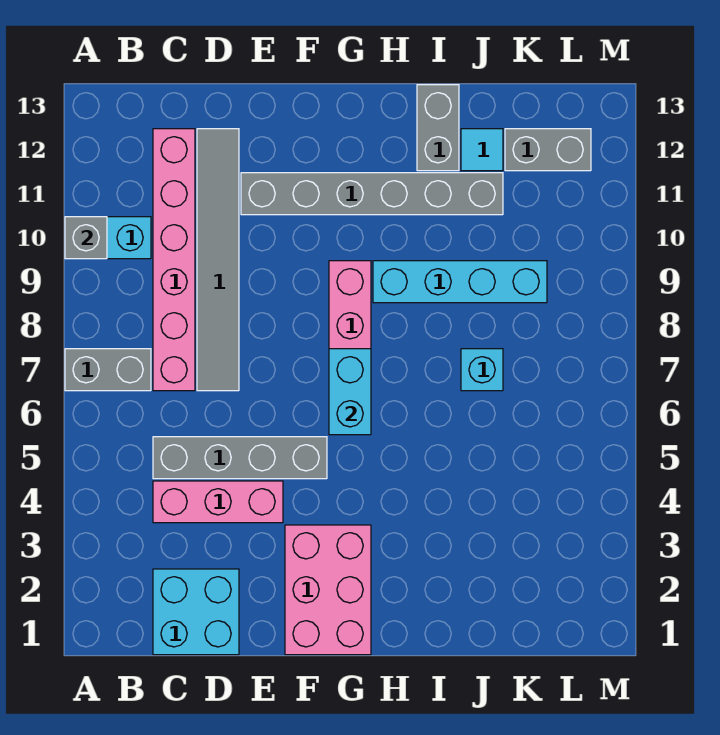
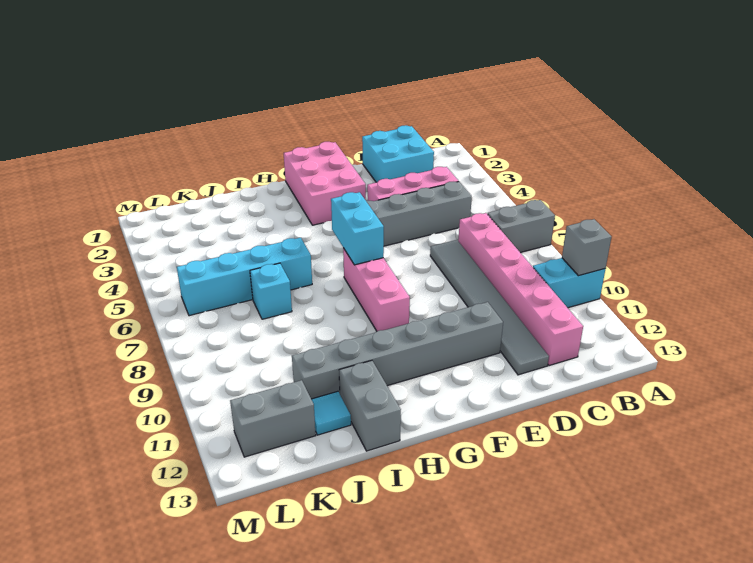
cyan brick H9:K9 level 1 -> cyan brick I6:L6 level 1

